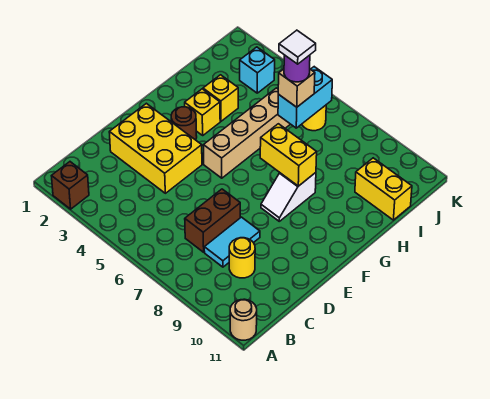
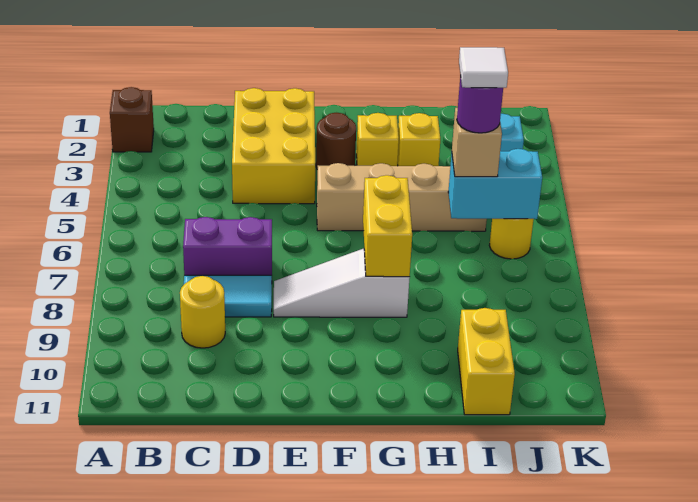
tan round brick A11 level 1 -> none
brown brick C7:D7 level 1 -> purple brick C7:D7 level 1
white slope F8:G8 level 1 top G -> white slope E8:G8 level 1 top G

